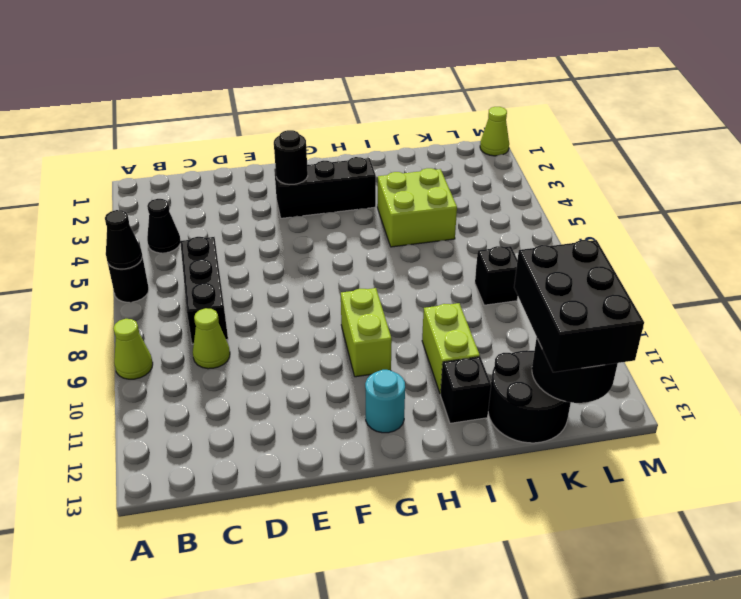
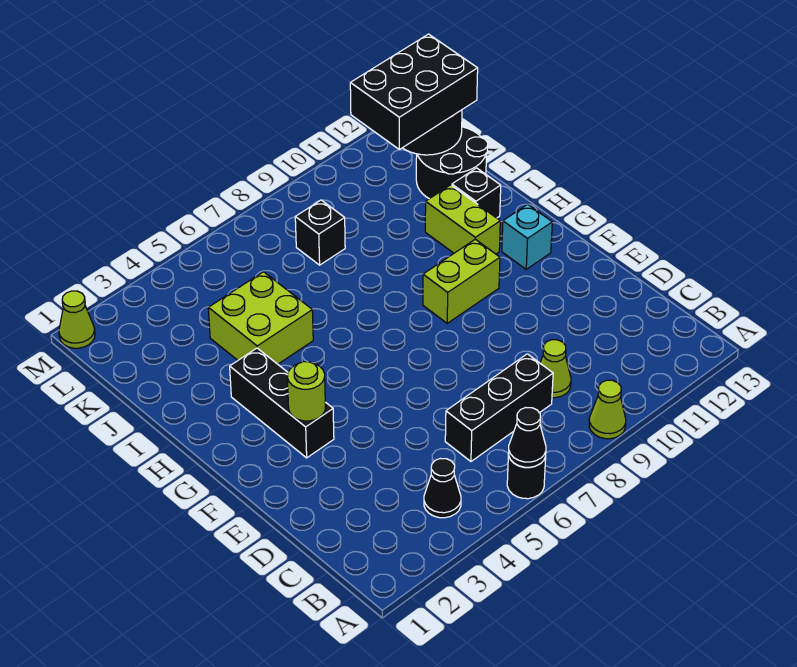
black round brick F3 level 2 -> lime round brick F3 level 2
cyan round brick G12 level 1 -> cyan brick G12 level 1
lime brick I10:I11 level 1 -> lime brick H11:I11 level 1

